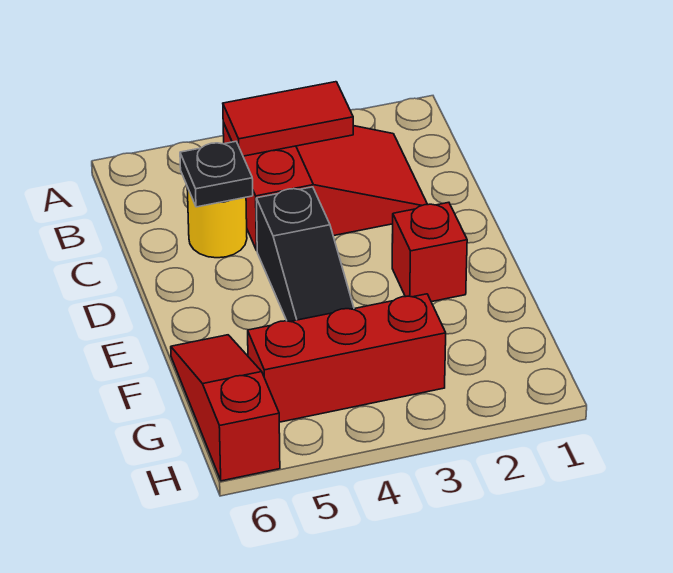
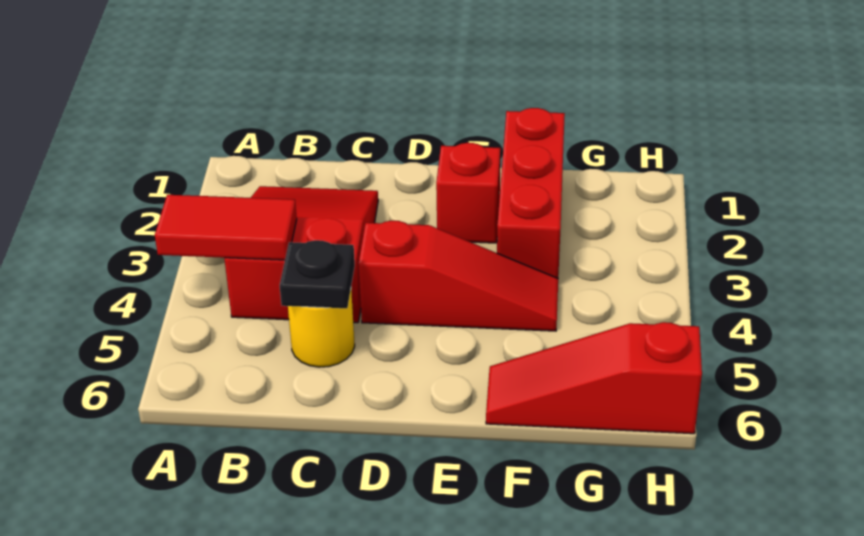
red tile B3:B4 level 2 -> red tile A4:B4 level 2
black slope D4:F4 level 1 top D -> red slope D4:F4 level 1 top D
red brick G3:G5 level 1 -> red brick F1:F3 level 1

